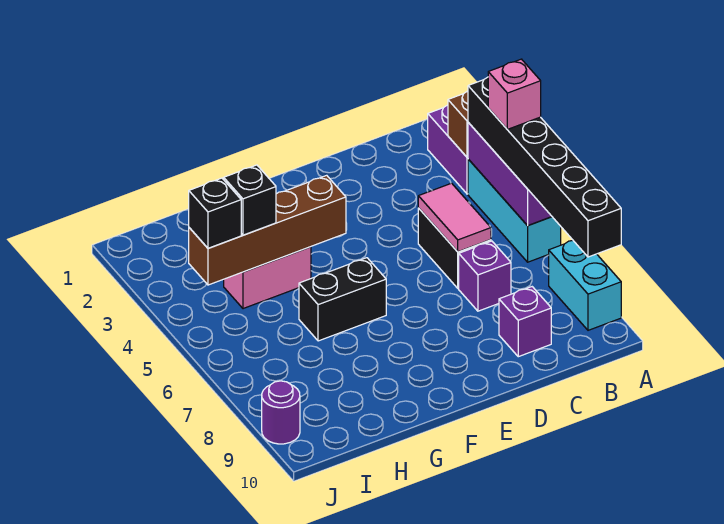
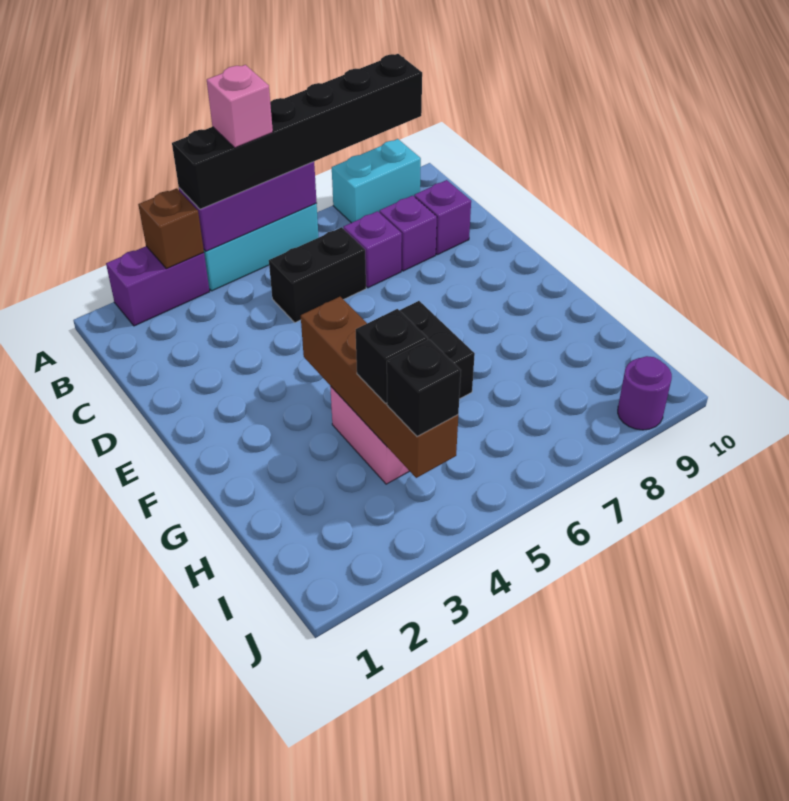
pink tile C5:C6 level 2 -> none
none -> purple brick C8 level 1

